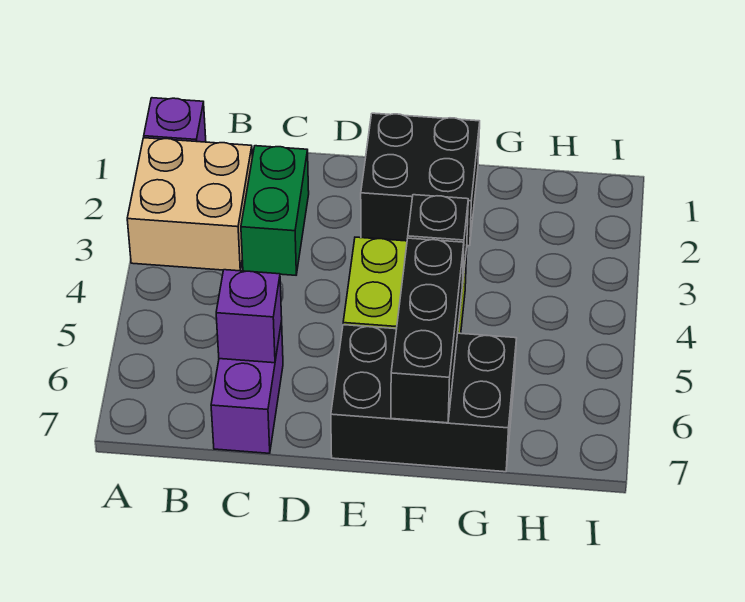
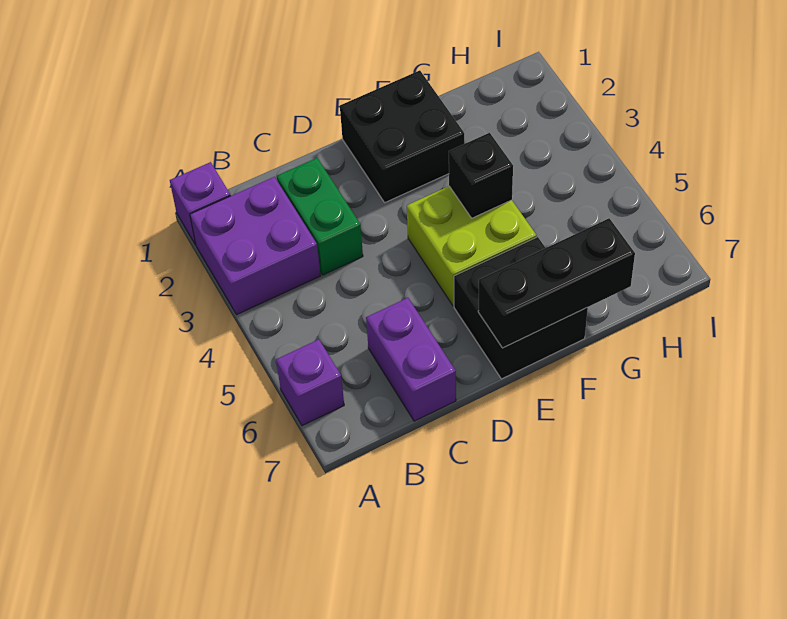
tan brick A2:B3 level 1 -> purple brick A2:B3 level 1
purple brick C6 level 2 -> purple brick A6 level 1
black brick E6:G7 level 1 -> black brick E6:F7 level 1
black brick F5:F7 level 2 -> black brick E7:G7 level 2

